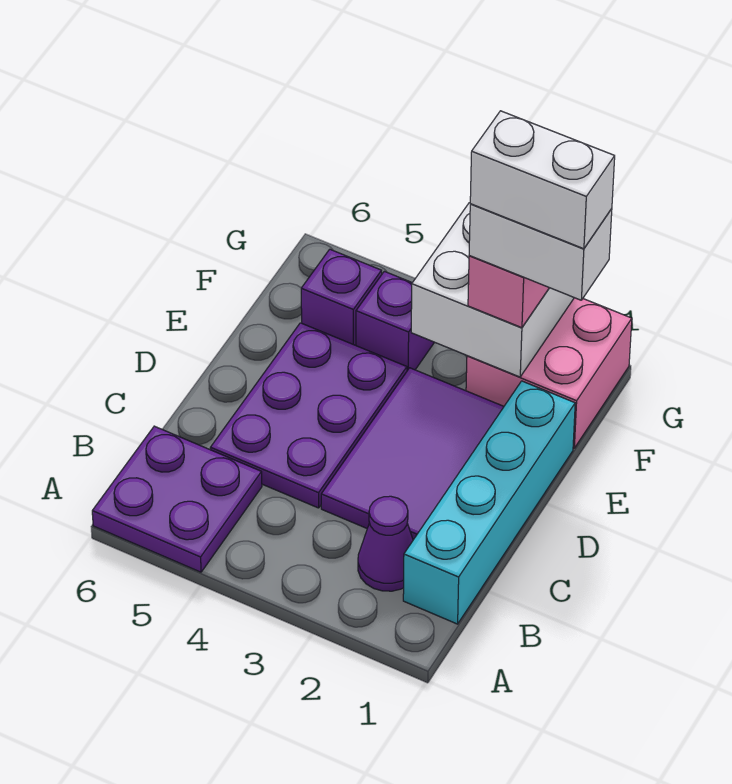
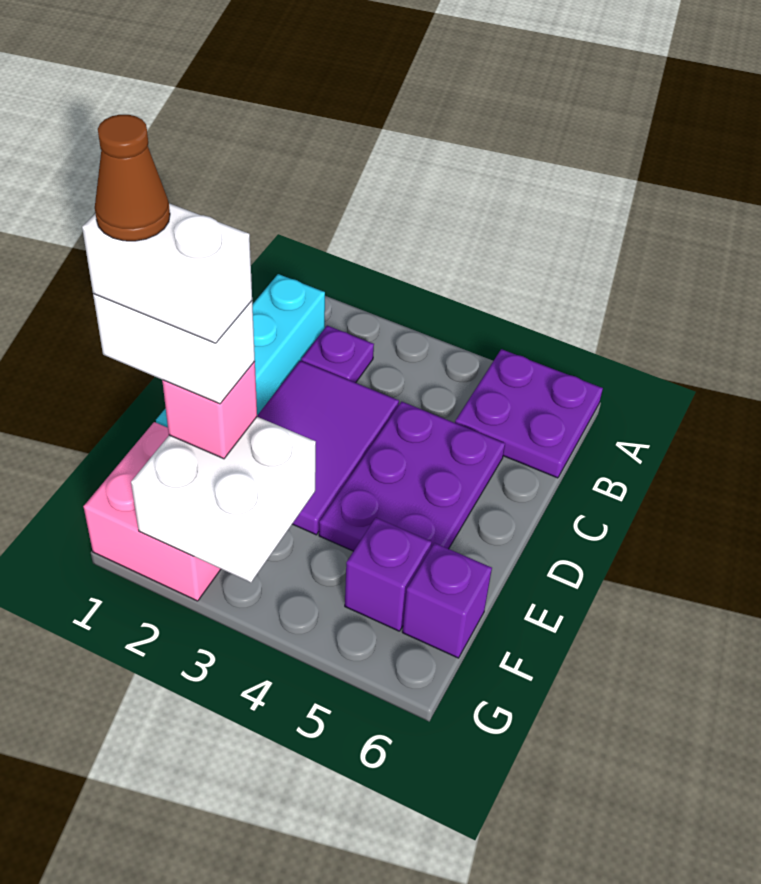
purple cone B2 level 1 -> purple plate B2 level 1
none -> brown cone F1 level 6
purple brick F4 level 1 -> purple brick F6 level 1

